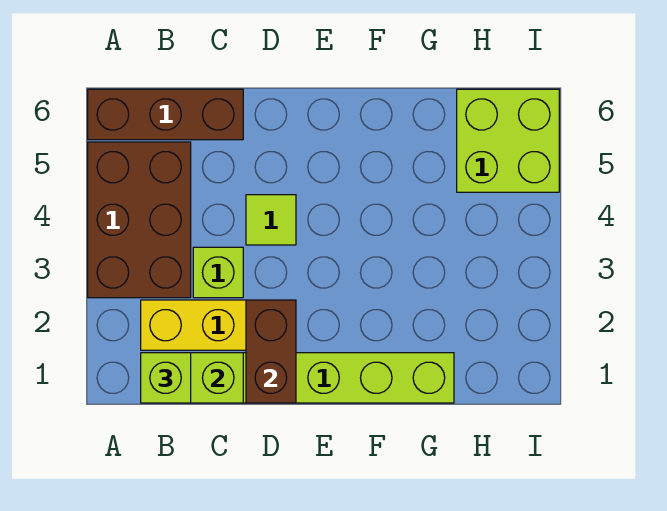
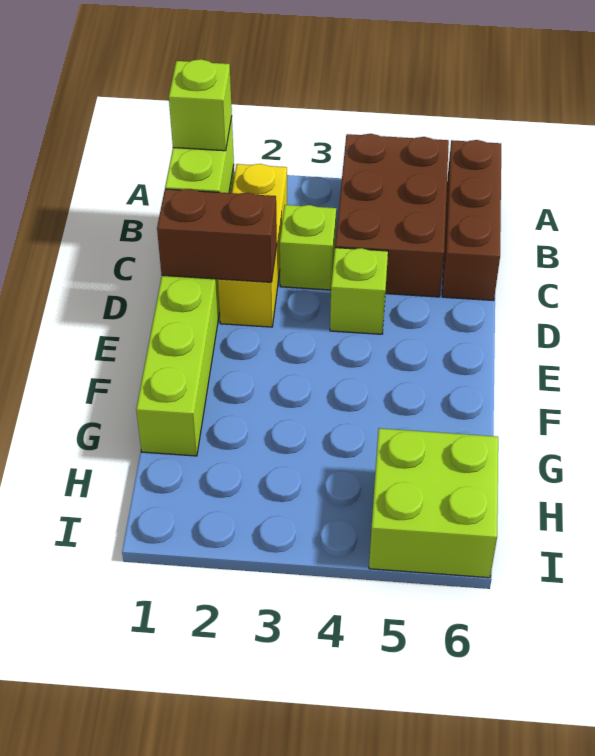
brown brick A3:B5 level 1 -> brown brick A4:C5 level 1
lime tile D4 level 1 -> lime brick D4 level 1

